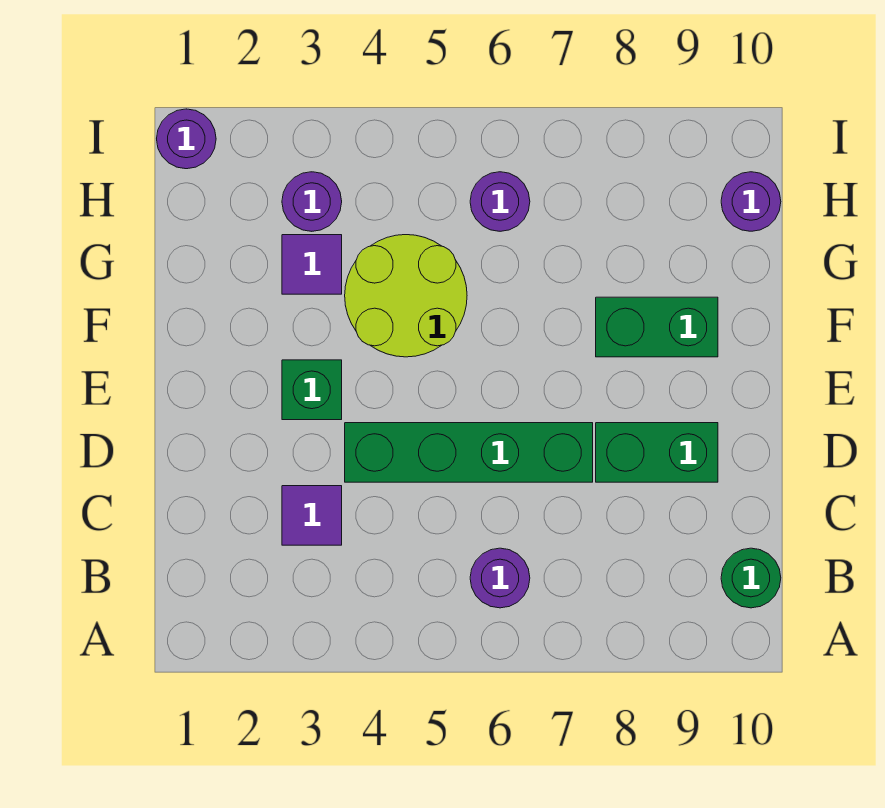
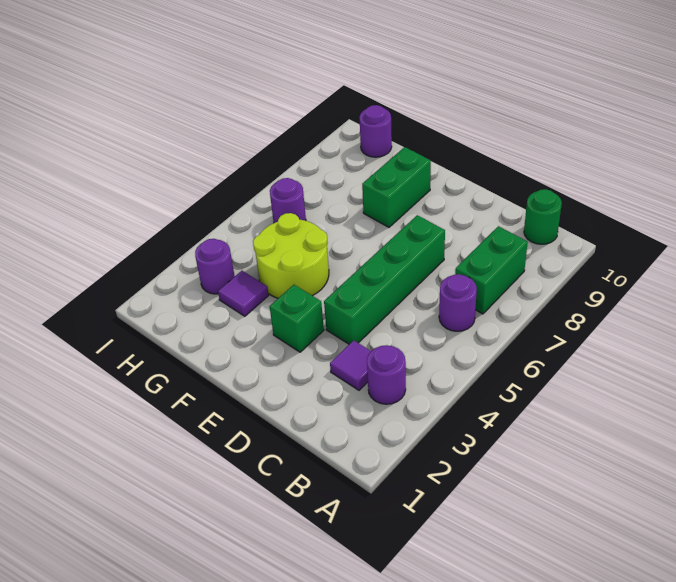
green brick D8:D9 level 1 -> green brick B7:B8 level 1
purple round brick I1 level 1 -> purple round brick B3 level 1

